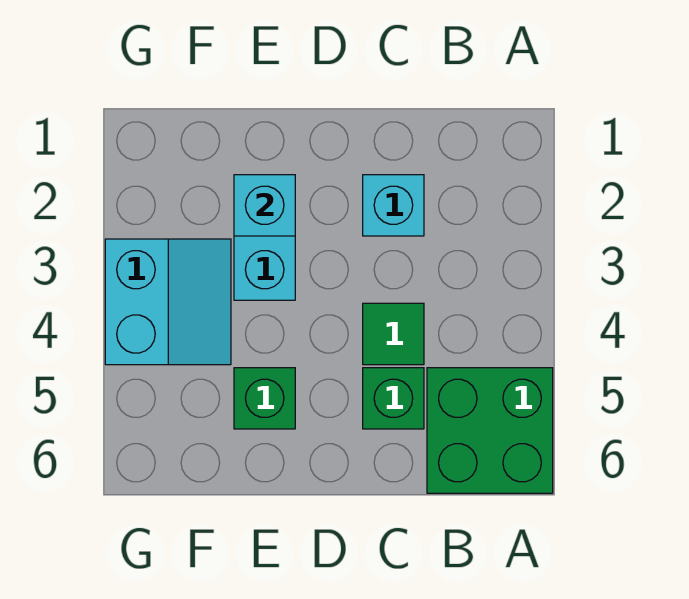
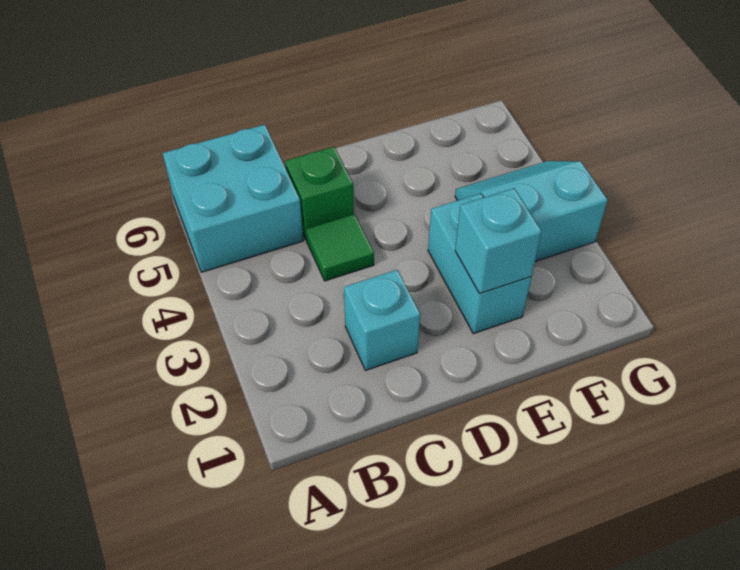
green brick A5:B6 level 1 -> cyan brick A5:B6 level 1
green brick E5 level 1 -> none
cyan slope F3:G4 level 1 top G -> cyan slope F3:G4 level 1 top 3

